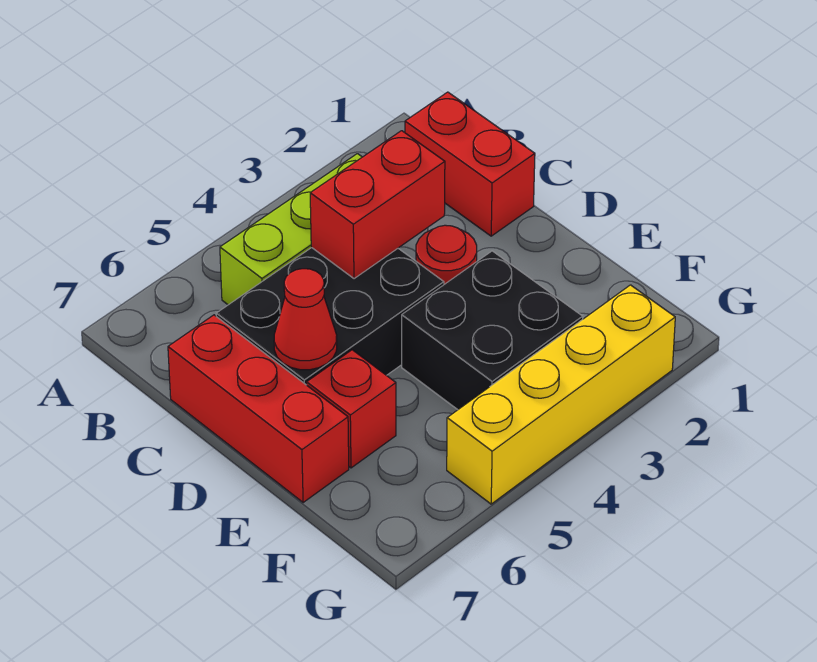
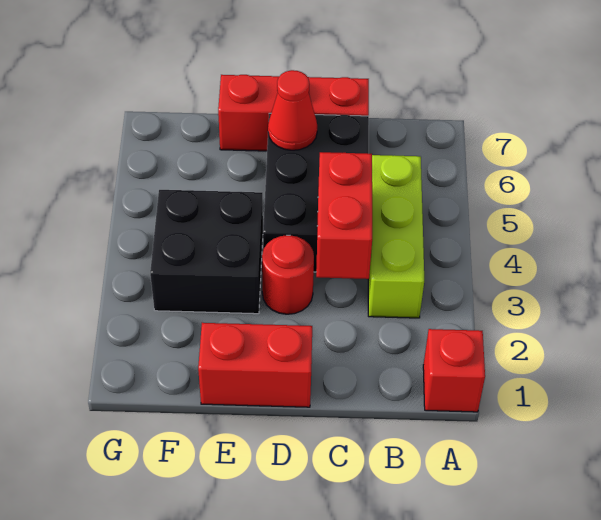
red brick B1:C1 level 1 -> red brick D1:E1 level 1
red brick E6 level 1 -> red brick A1 level 1
yellow brick G2:G5 level 1 -> none

